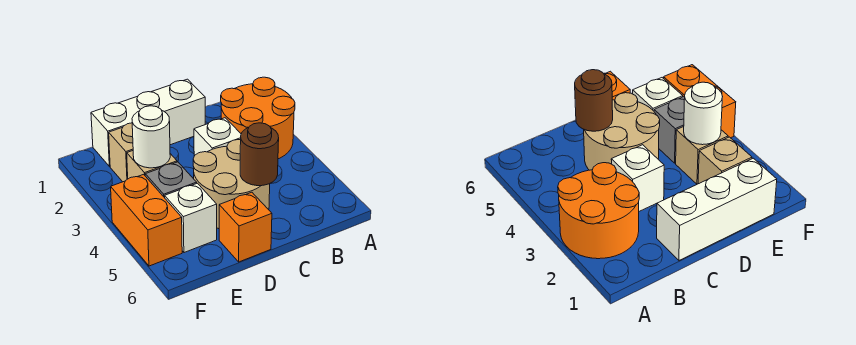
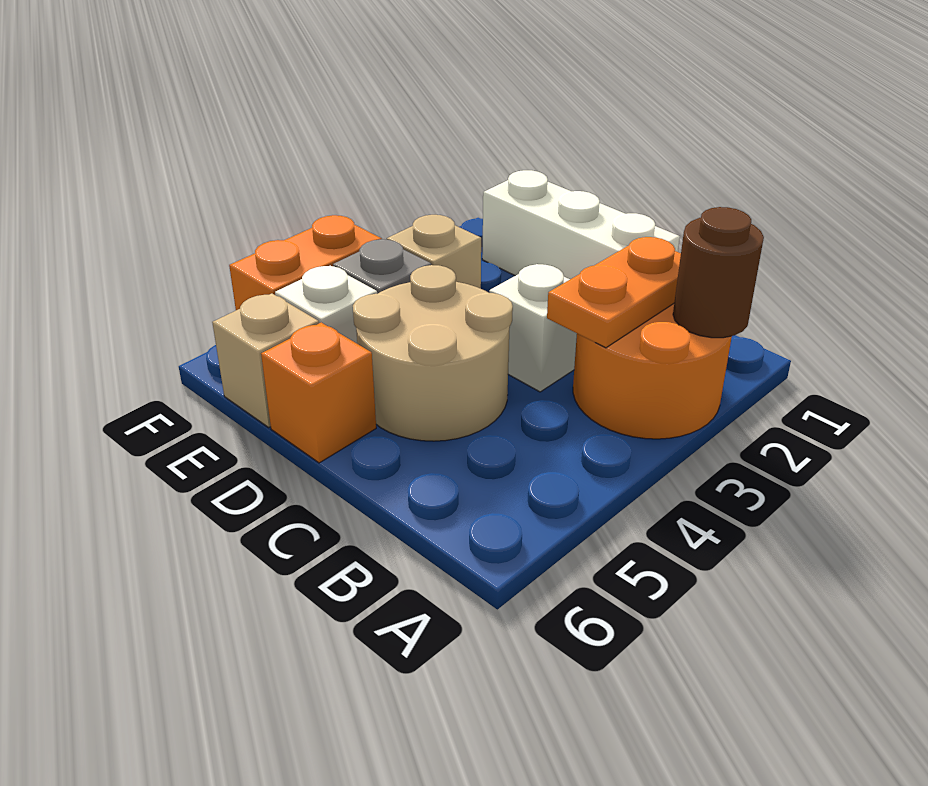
none -> orange plate B2:B3 level 2
brown round brick C5 level 2 -> brown round brick A2 level 2
tan brick E2 level 1 -> tan brick E6 level 1
white round brick E3 level 2 -> none

